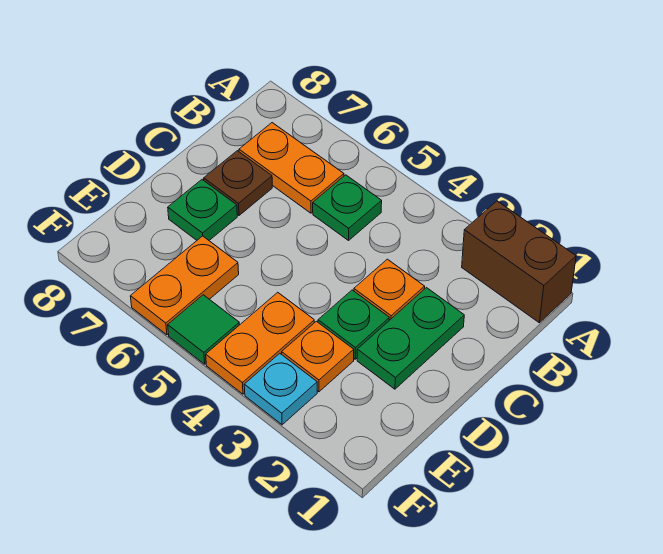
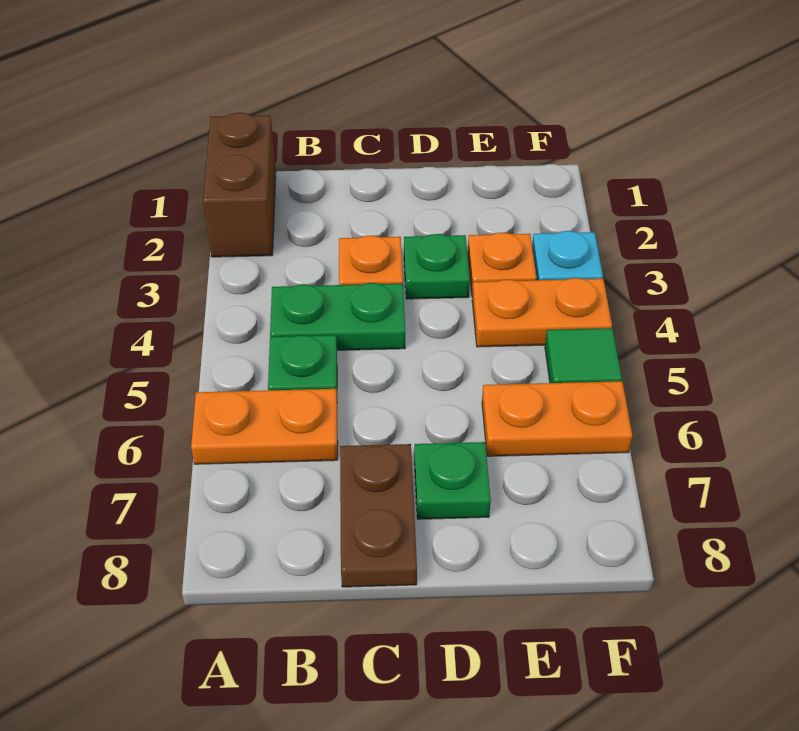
orange plate B6:B7 level 1 -> orange plate A6:B6 level 1
green plate C2:D2 level 1 -> green plate B4:C4 level 1
brown plate C7 level 1 -> brown plate C7:C8 level 1

